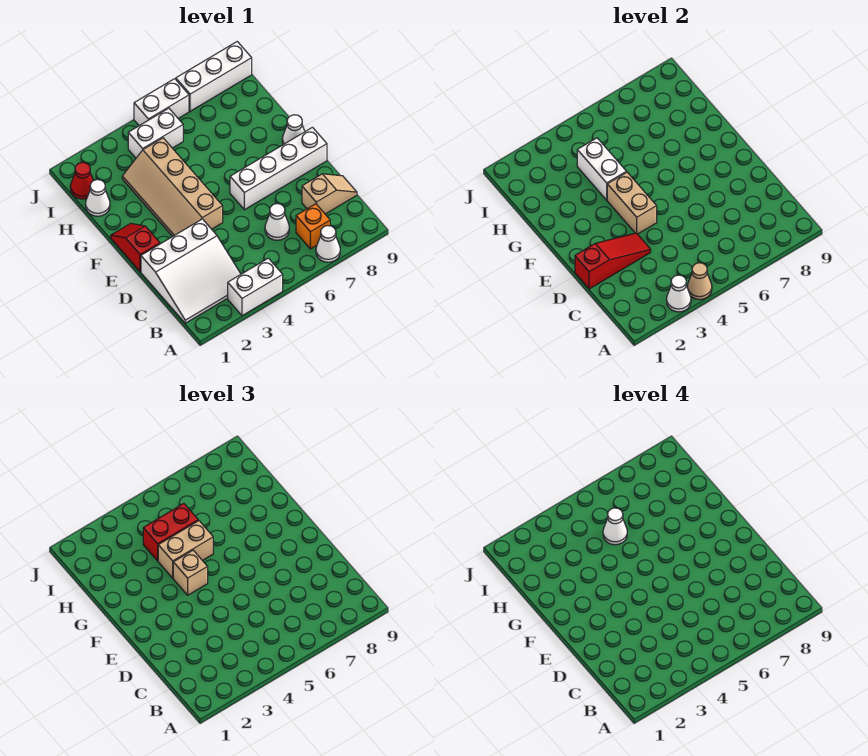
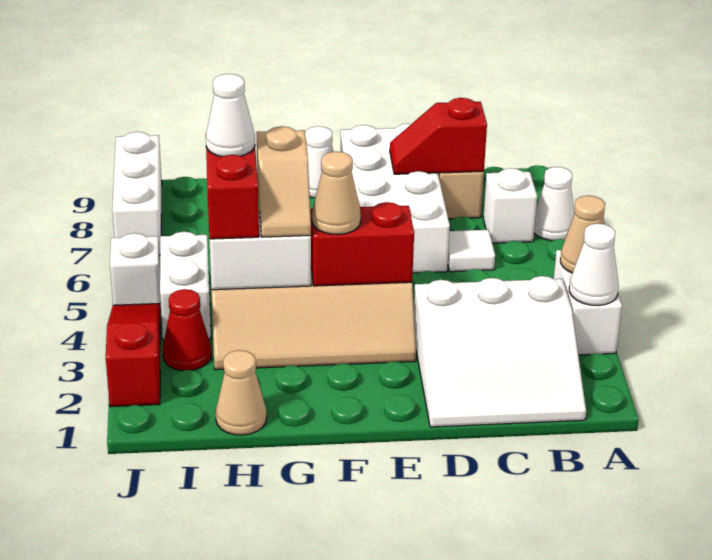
white slope B1:D3 level 1 top D -> white slope B1:D3 level 1 top 3
orange brick B7 level 1 -> white brick B7 level 1
white cone C6 level 1 -> white tile C6 level 1
red slope D1:D3 level 2 top 1 -> red slope J2:J4 level 1 top 2
red slope E1:F1 level 1 top E -> red slope C8:D8 level 2 top C
tan brick E4:F4 level 2 -> red brick E4:F4 level 2
white brick E6:E9 level 1 -> white brick D6:E9 level 1
tan brick F4 level 3 -> tan cone F4 level 3
tan brick G4:G5 level 3 -> tan slope G4:G5 level 3 top 5
white cone H1 level 1 -> tan cone H1 level 1
red cone I1 level 1 -> red cone I3 level 1
white brick J5:J6 level 1 -> white brick J5 level 1

